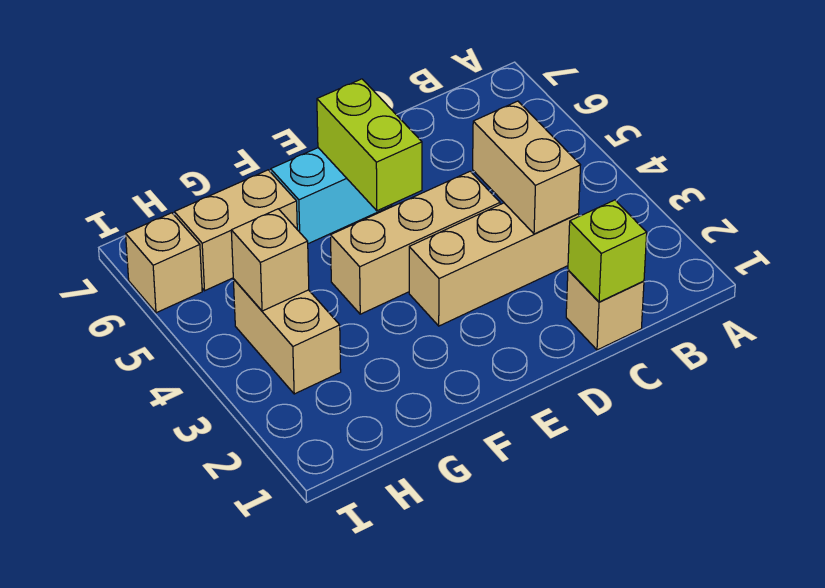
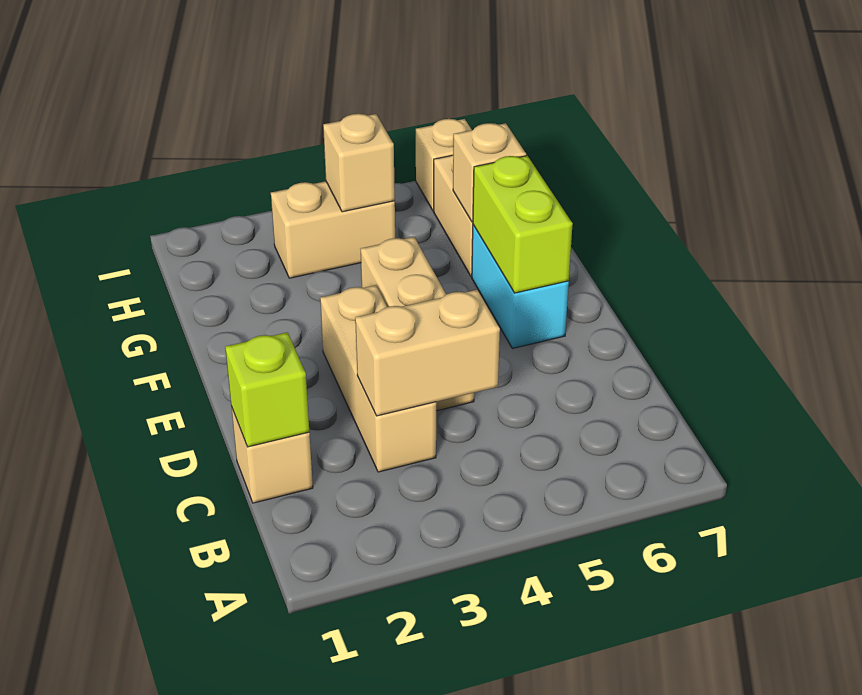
lime brick E5:E6 level 2 -> lime brick E6:F6 level 2
none -> tan brick G6 level 2

